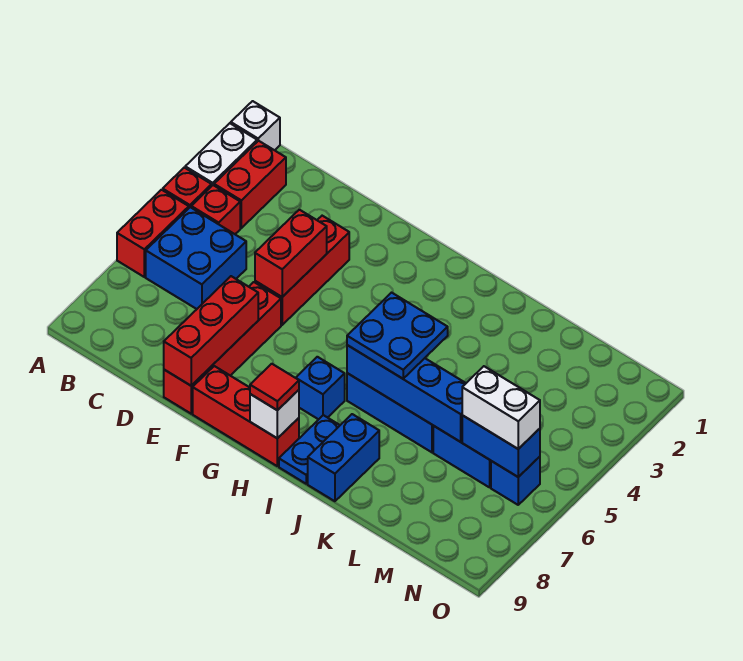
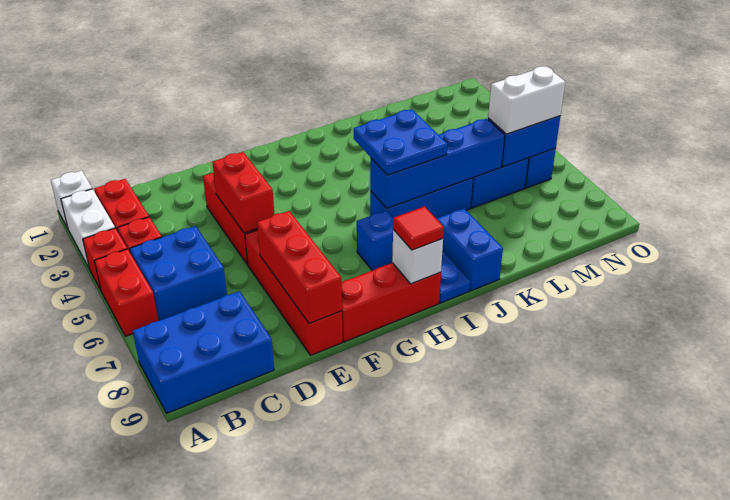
none -> blue brick A8:C9 level 1

